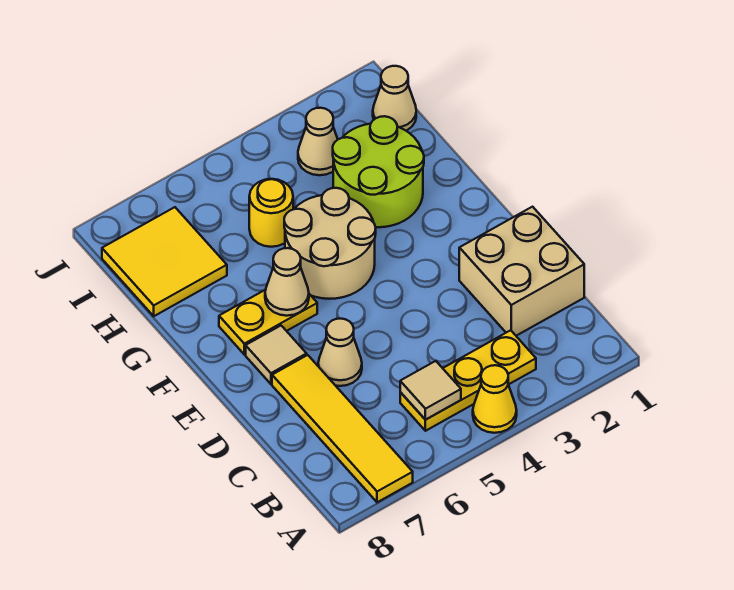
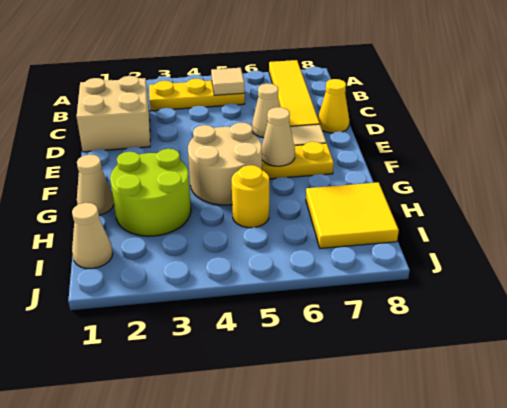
yellow cone A4 level 1 -> yellow cone D8 level 1
tan cone I3 level 1 -> tan cone G1 level 1

